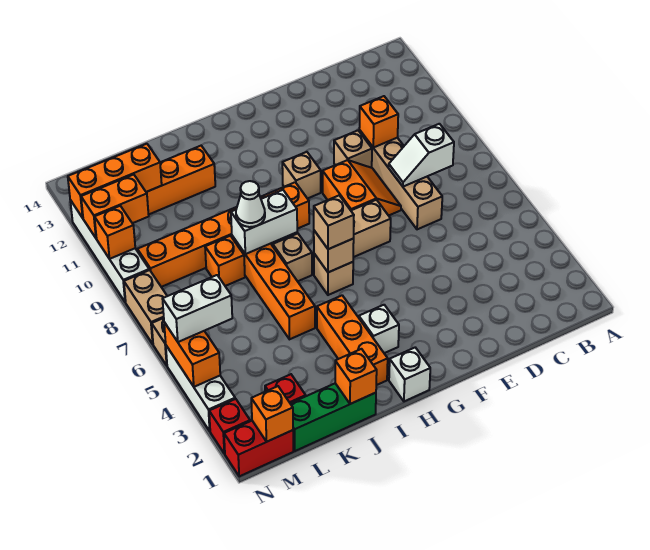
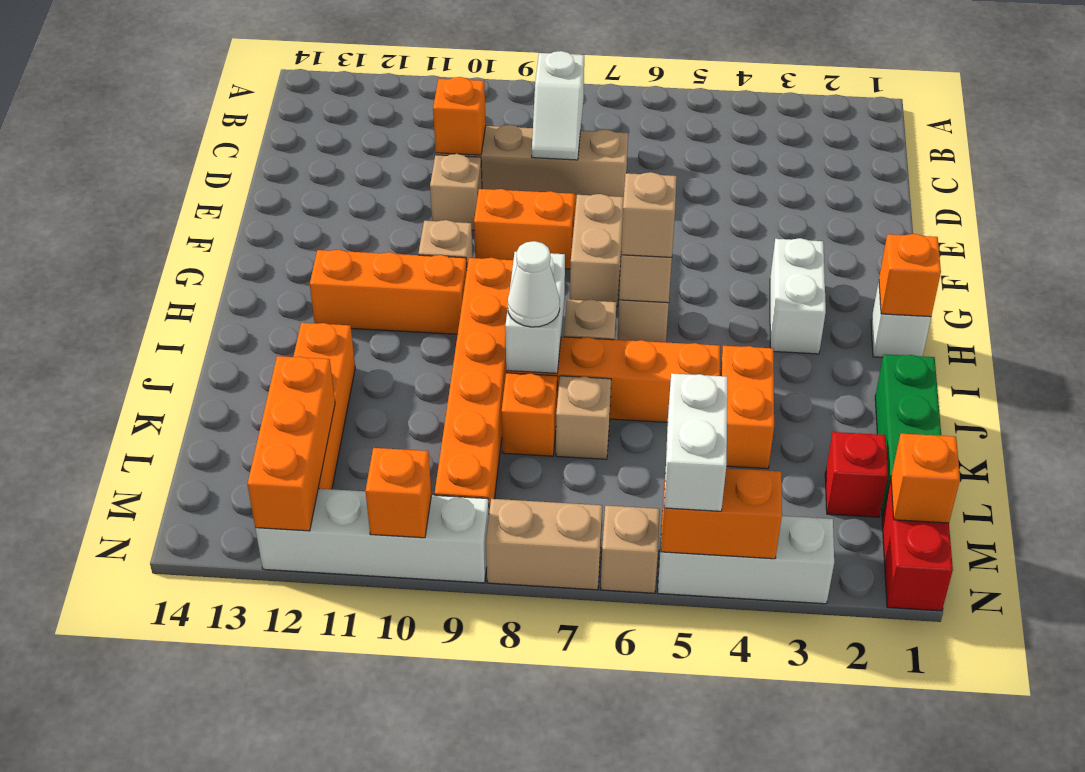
white brick H3 level 1 -> white brick G3:H3 level 1
orange brick I2:I4 level 1 -> orange brick H10:H12 level 1
orange brick J1 level 2 -> orange brick H1 level 2
none -> tan brick K7 level 1
orange brick M11:N11 level 2 -> orange brick J4:K4 level 1
red brick N2 level 1 -> none

